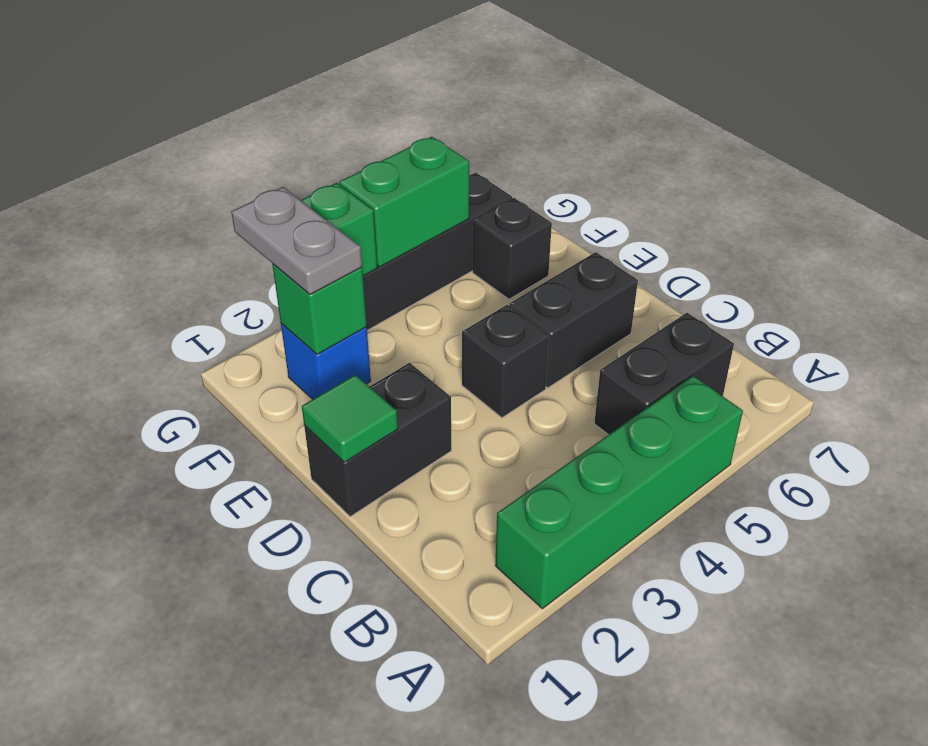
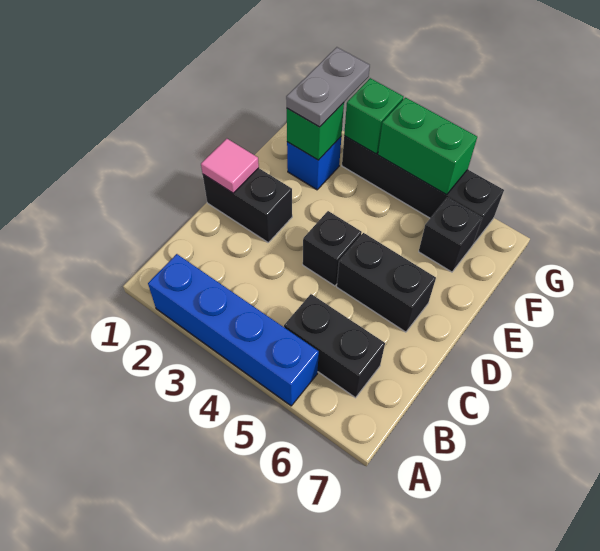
green brick A2:A5 level 1 -> blue brick A2:A5 level 1
green tile D1 level 2 -> pink tile D1 level 2

